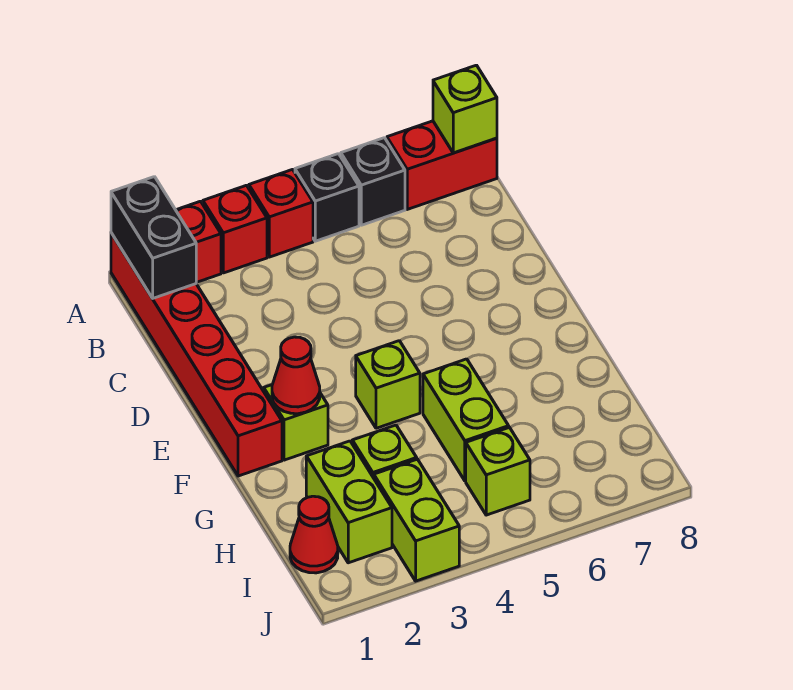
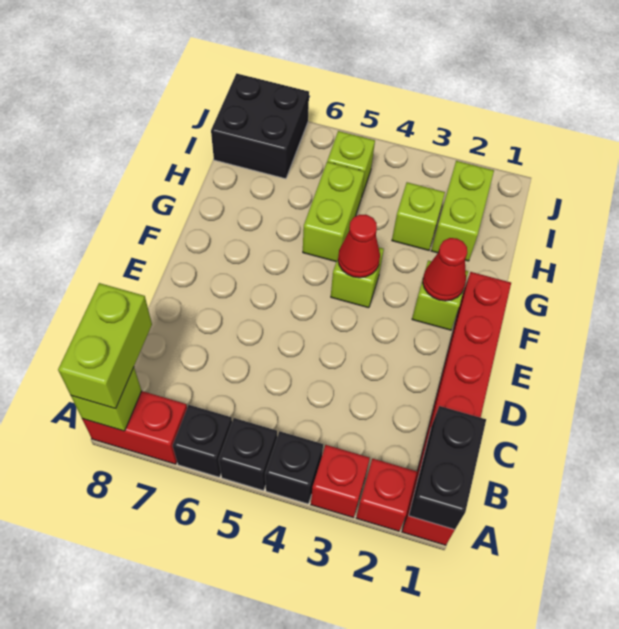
red brick A4 level 1 -> black brick A4 level 1
red cone I1 level 1 -> red cone F4 level 2
lime brick I3:J3 level 1 -> lime brick A8:B8 level 3
none -> black brick I7:J8 level 1

